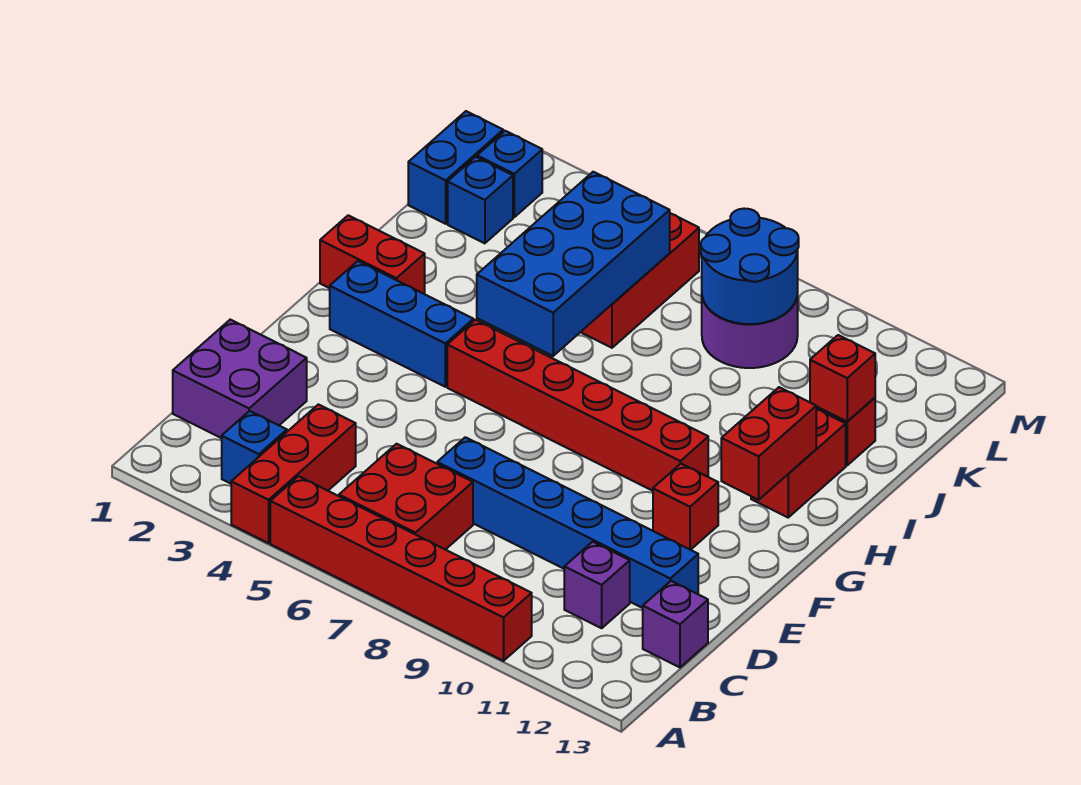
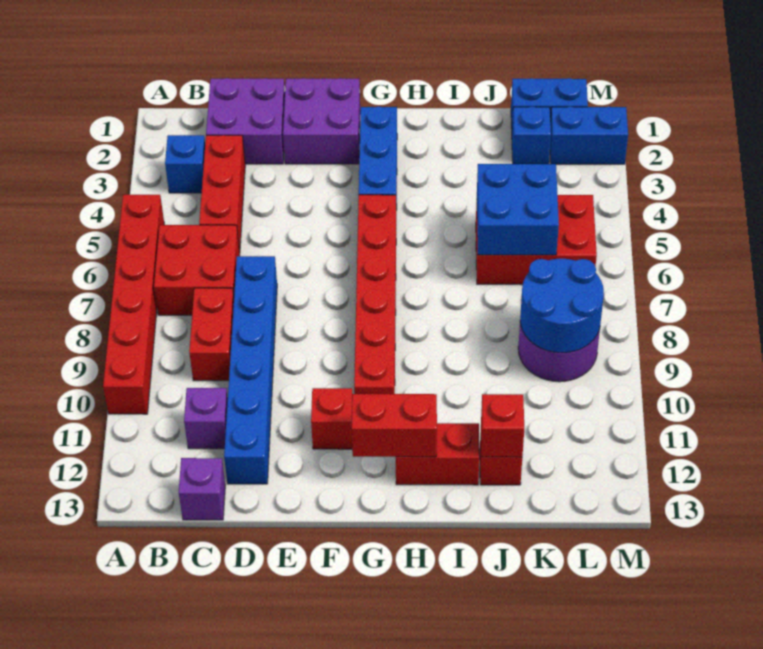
red brick A4:C4 level 1 -> red brick C3:C5 level 1
none -> purple brick E1:F2 level 1
red brick H1:H2 level 1 -> red brick C8:C9 level 1
blue brick H5:K6 level 2 -> blue brick J5:K6 level 2
blue brick L2 level 1 -> blue brick L2:M2 level 1

